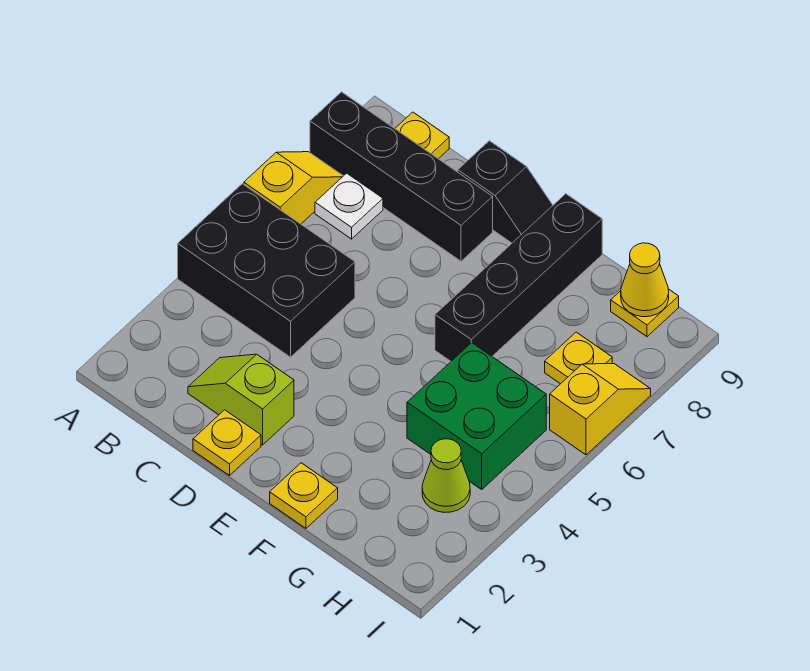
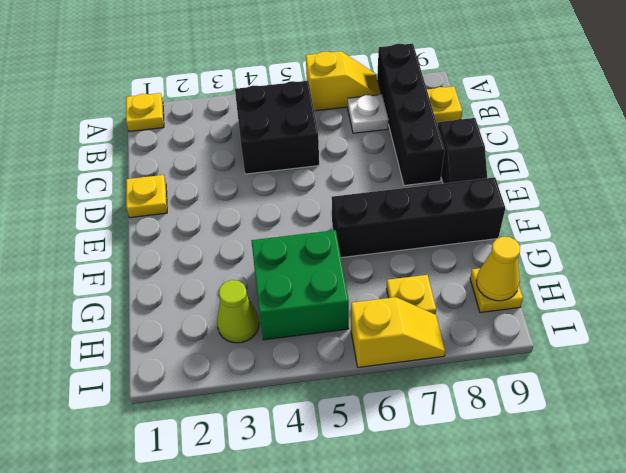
black brick A4:C5 level 1 -> black brick B4:C5 level 1
lime slope C2:D2 level 1 top D -> none
yellow plate F1 level 1 -> yellow plate A1 level 1

